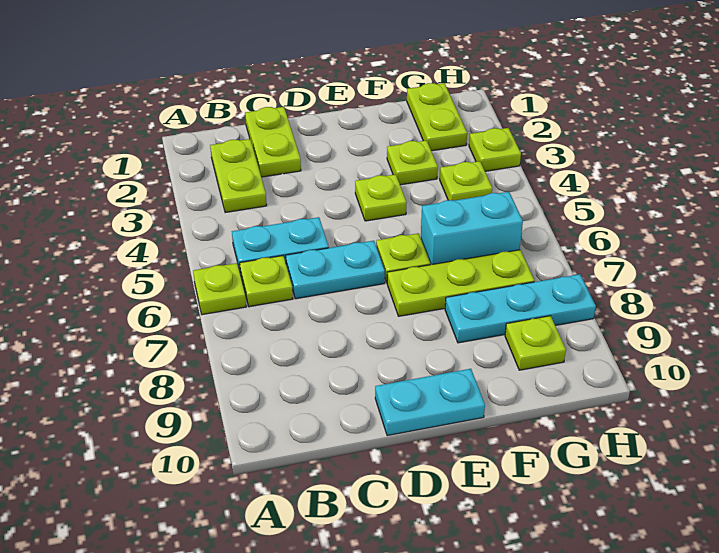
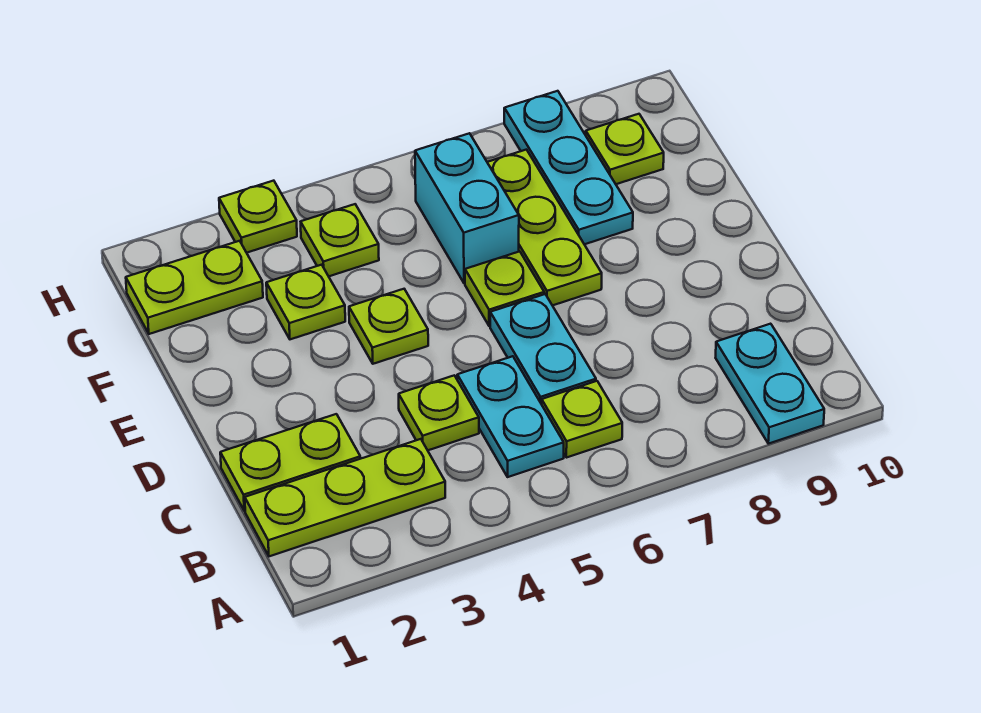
lime plate A6 level 1 -> lime plate C4 level 1
lime plate B2:B3 level 1 -> lime plate B1:B3 level 1
cyan plate D10:E10 level 1 -> cyan plate A9:B9 level 1

